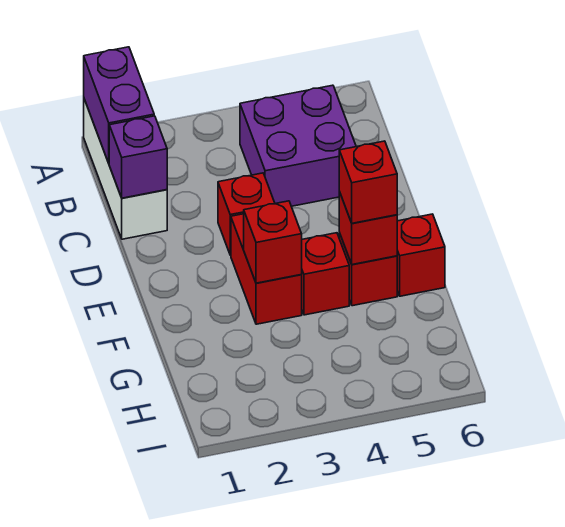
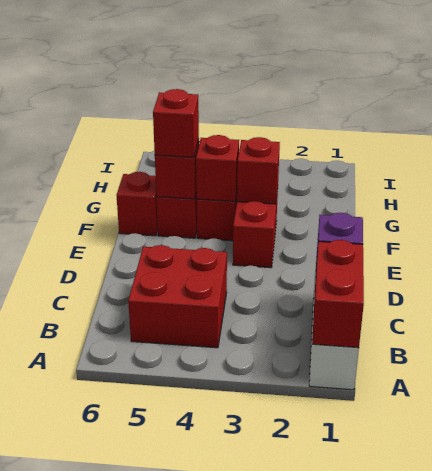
purple brick A1:B1 level 2 -> red brick A1:B1 level 2
purple brick B4:C5 level 1 -> red brick B4:C5 level 1
red brick D3 level 1 -> red brick F4 level 2

